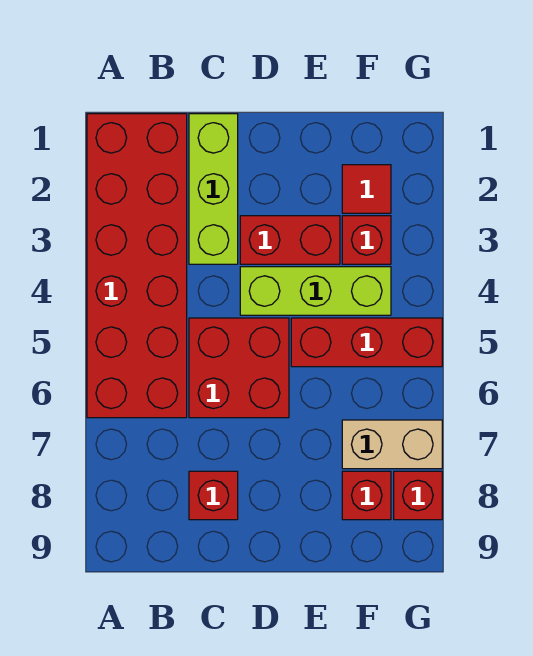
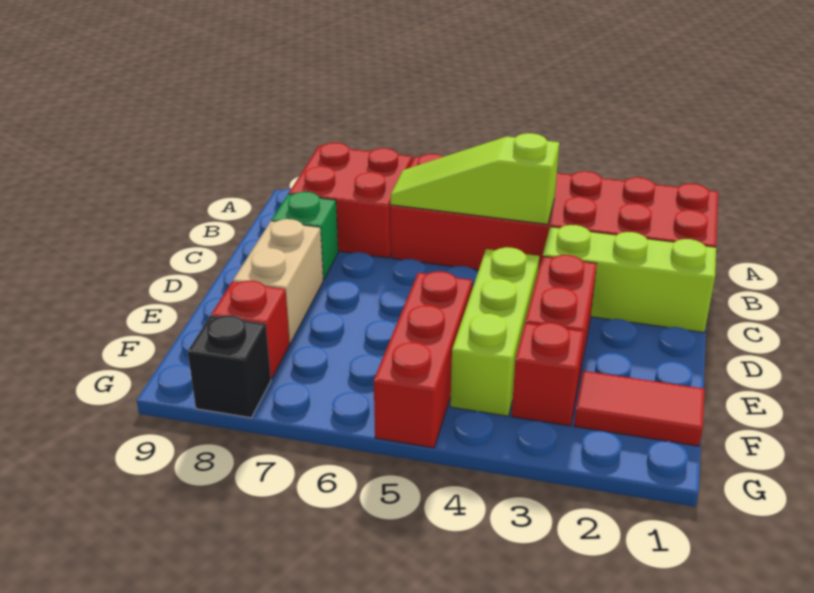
none -> lime slope B4:B6 level 2 top 4
red brick C5:D6 level 1 -> red brick A7:B8 level 1
red brick C8 level 1 -> green brick C8 level 1
red tile F2 level 1 -> red tile F1:F2 level 1
tan brick F7:G7 level 1 -> tan brick D8:E8 level 1
red brick G8 level 1 -> black brick G8 level 1

